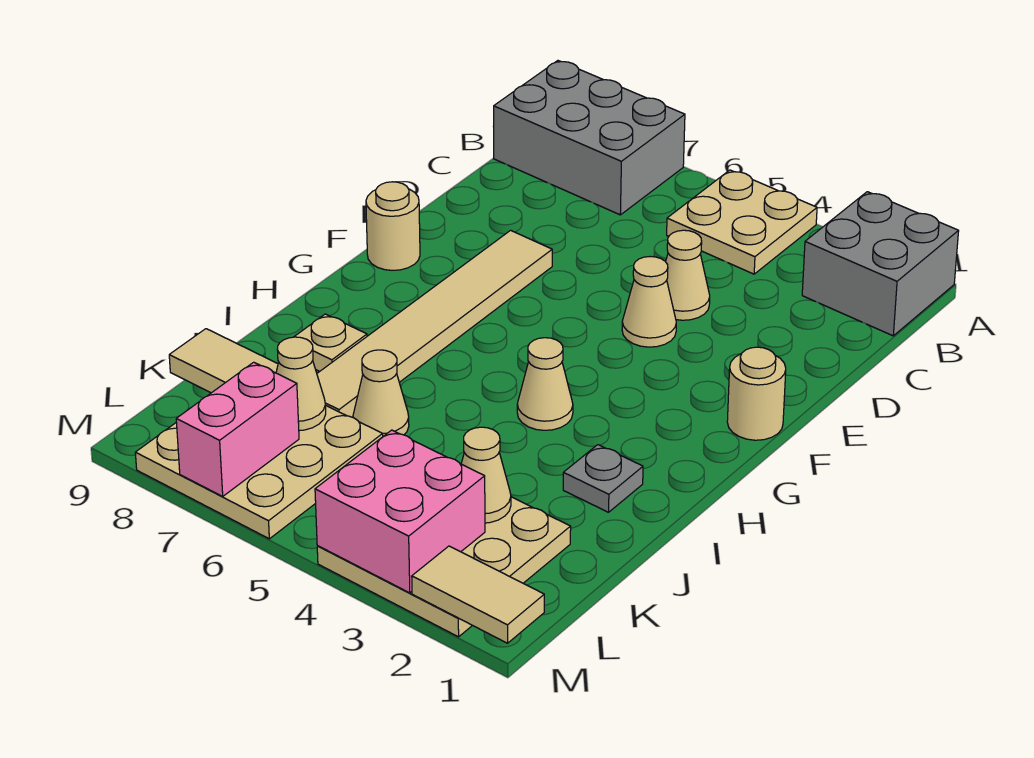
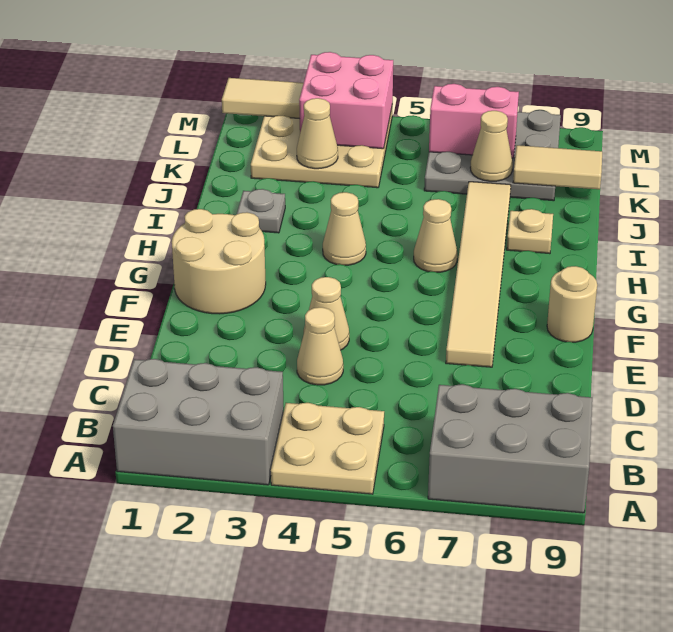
grey brick A1:B2 level 1 -> grey brick A1:B3 level 1
tan round brick F1 level 1 -> tan round brick F1:G2 level 1
tan cone J6 level 1 -> tan cone H6 level 1
tan plate K6:M8 level 1 -> grey plate K6:M8 level 1
pink brick L7:M7 level 2 -> pink brick L6:L7 level 2

